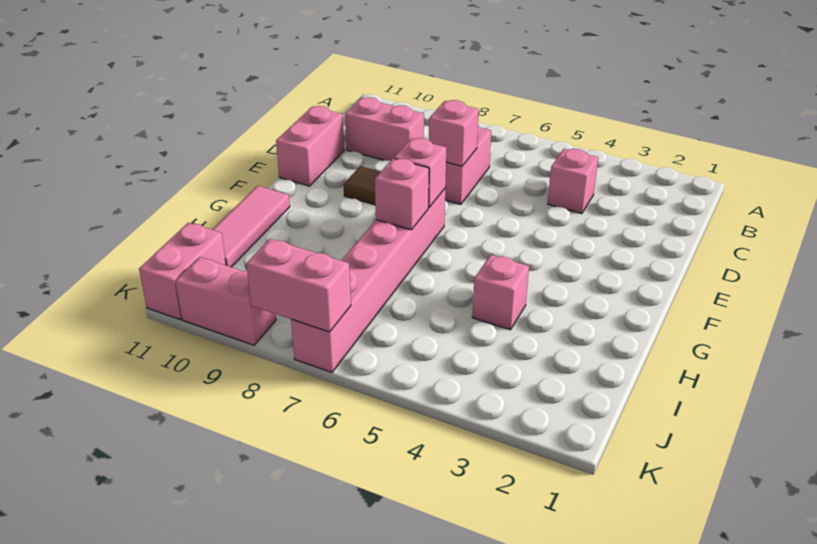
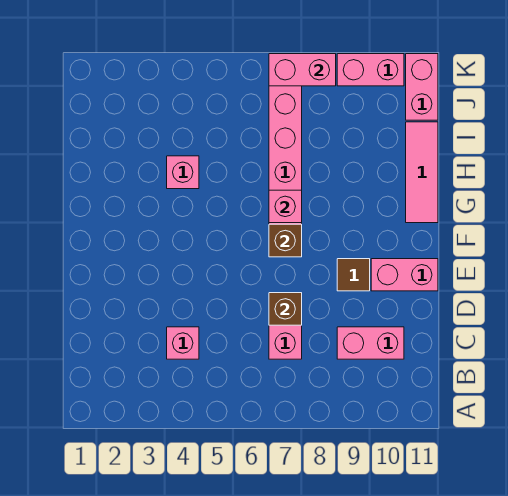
pink brick D7 level 2 -> brown brick D7 level 2
pink brick D11:E11 level 1 -> pink brick E10:E11 level 1
pink brick F7 level 2 -> brown brick F7 level 2

